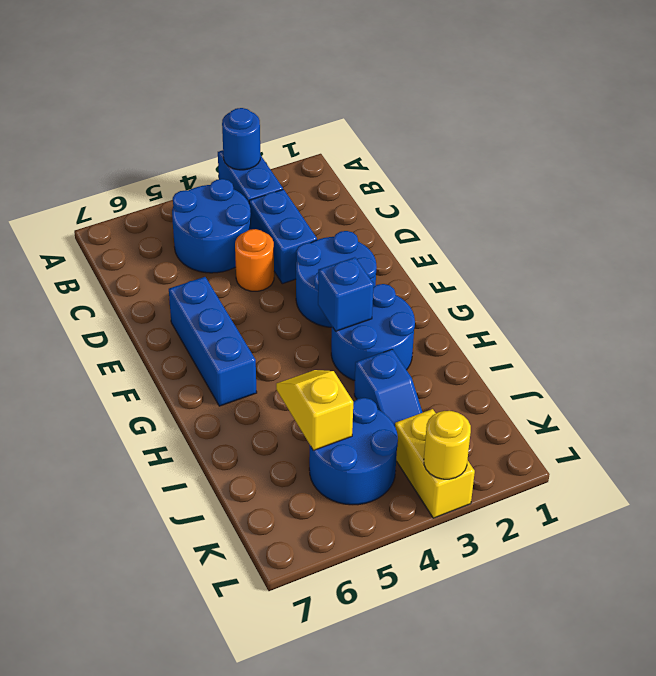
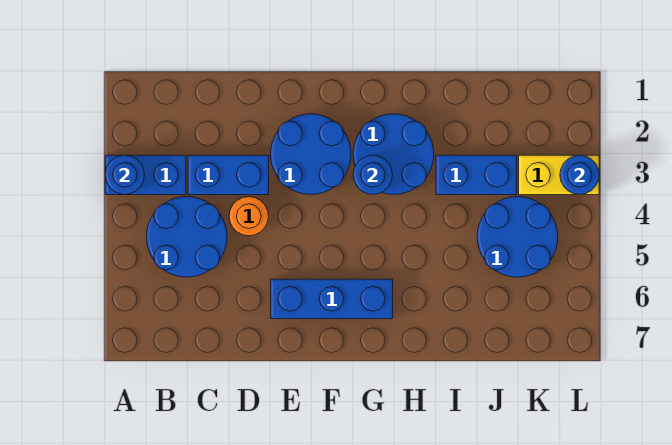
blue brick G3 level 2 -> blue round brick G3 level 2
blue slope I3:J3 level 1 top I -> blue brick I3:J3 level 1
yellow slope I5:J5 level 2 top J -> none
yellow round brick L3 level 2 -> blue round brick L3 level 2

